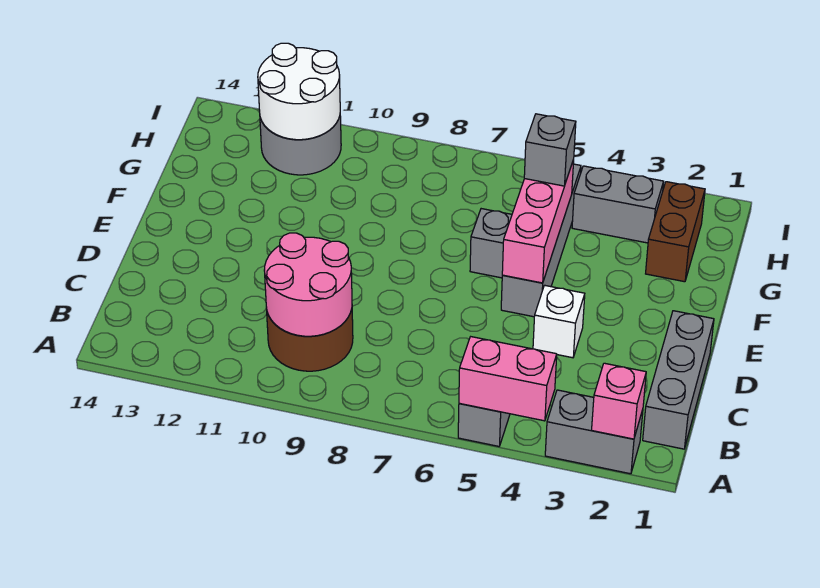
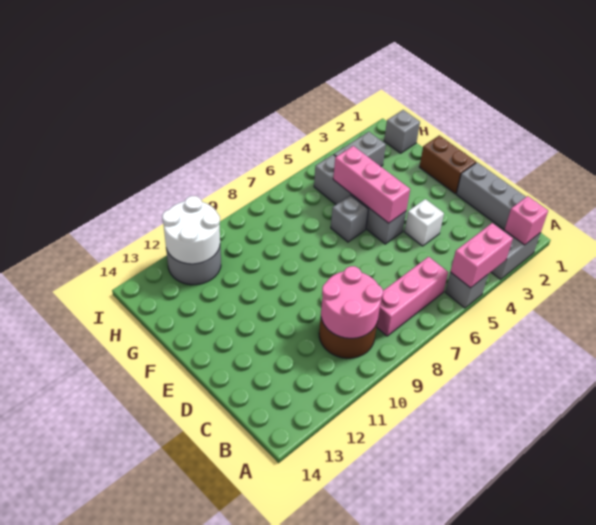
none -> pink brick B6:B8 level 1
brown brick G2:H2 level 1 -> brown brick E1:F1 level 1
grey brick G5 level 3 -> grey brick H1 level 1

